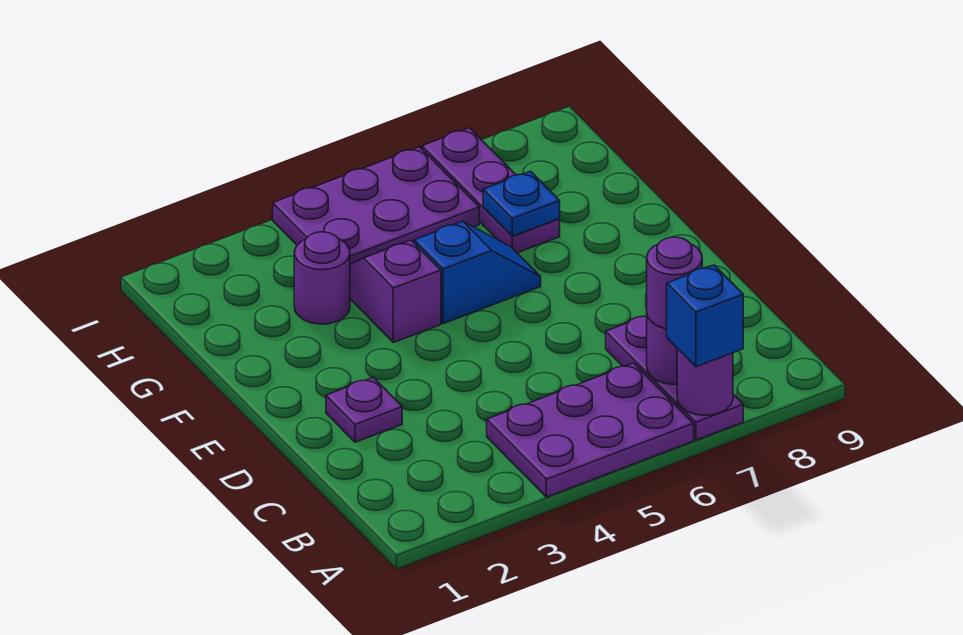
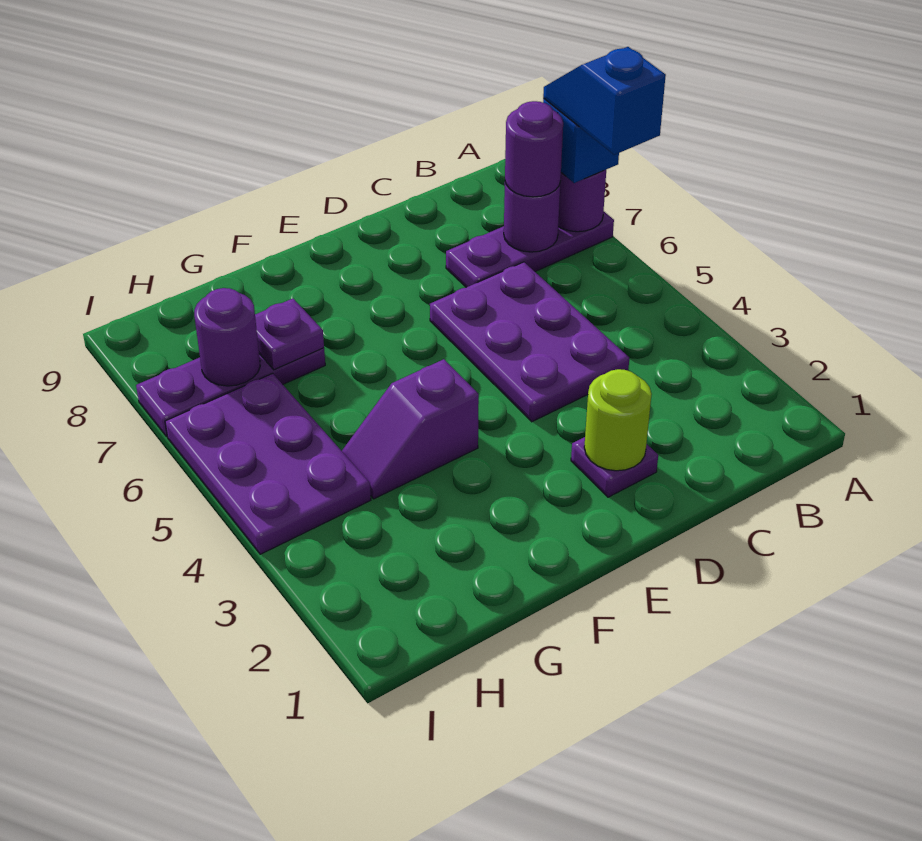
purple plate A4:B6 level 1 -> purple plate C4:D6 level 1
none -> lime round brick D2 level 2
blue slope F5:F6 level 1 top 5 -> blue slope A6:A7 level 4 top 6
purple round brick G3 level 1 -> purple round brick H7 level 2
blue plate G7 level 2 -> purple plate G7 level 2

